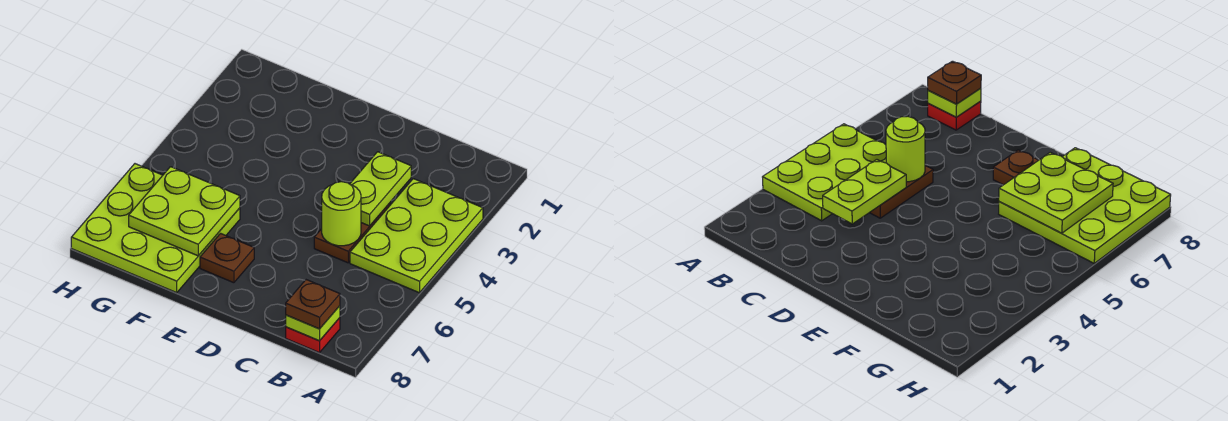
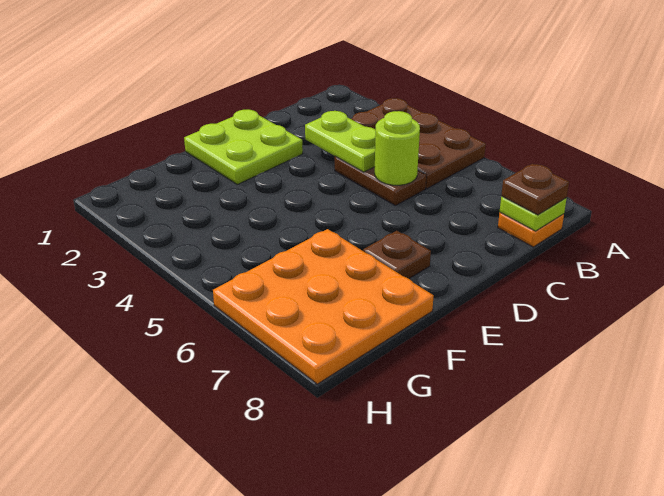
lime plate A3:B5 level 1 -> brown plate A3:B5 level 1
red plate B8 level 1 -> orange plate B8 level 1
lime plate F6:H8 level 1 -> orange plate F6:H8 level 1
lime plate F6:G7 level 2 -> lime plate D1:E2 level 1

